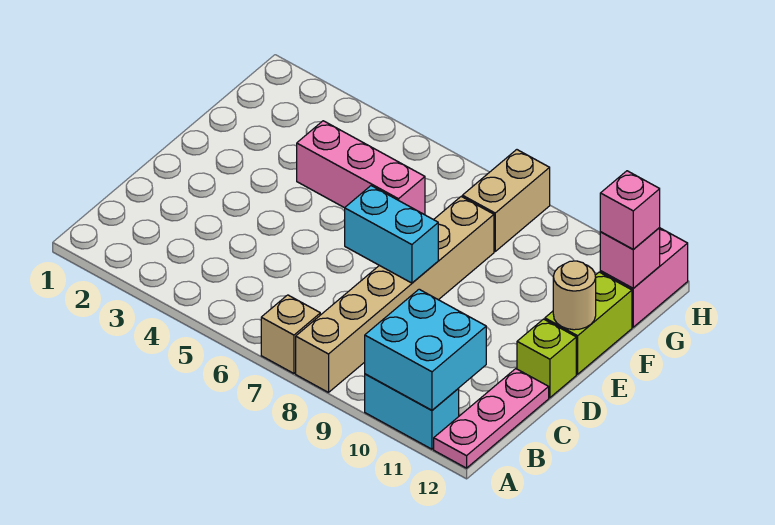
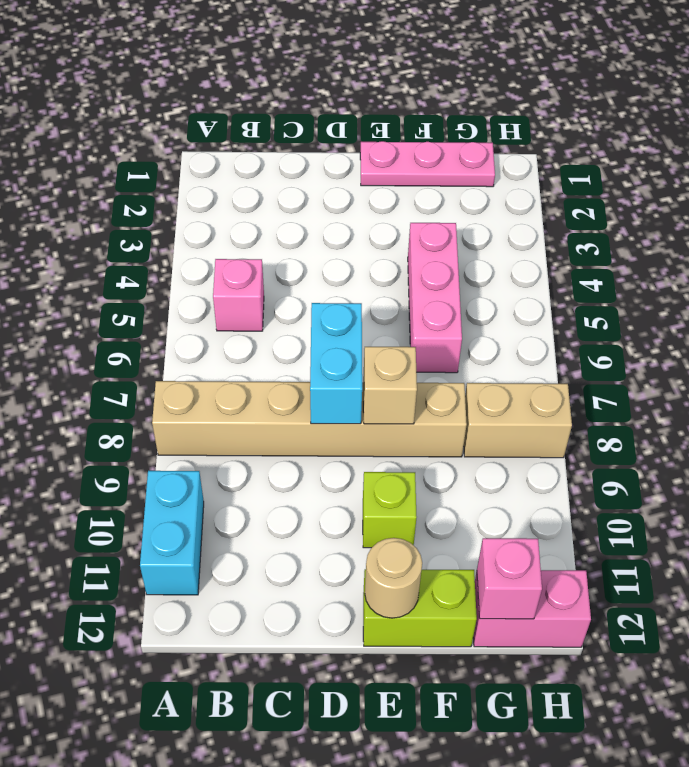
tan brick A7 level 1 -> tan brick E8 level 2
cyan brick A10:B11 level 2 -> none
pink plate A12:C12 level 1 -> pink plate E1:G1 level 1
lime brick D12 level 1 -> lime brick E10 level 1
pink brick G12 level 3 -> pink brick B5 level 1

